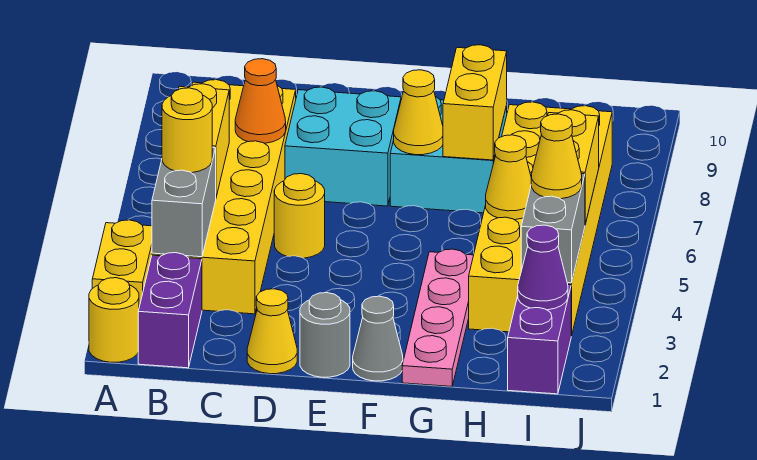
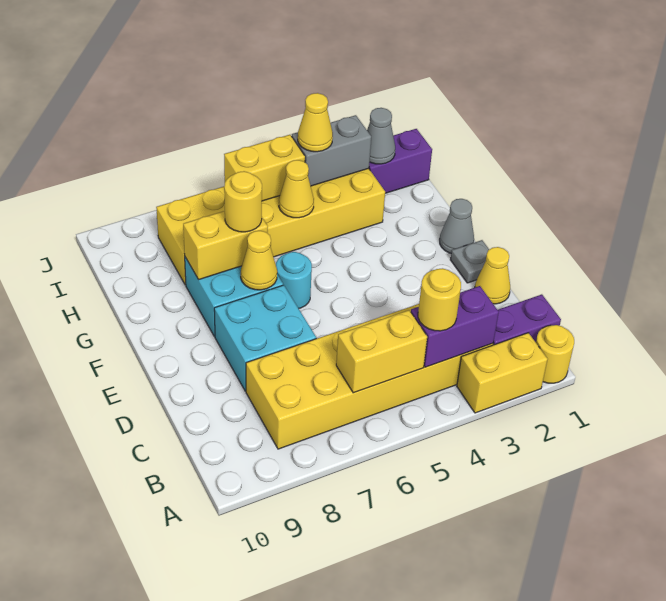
grey brick B3:B4 level 2 -> purple brick B3:B4 level 2
orange cone C7 level 2 -> none
yellow round brick D5 level 1 -> yellow round brick G7 level 3
grey round brick E1 level 1 -> grey plate E1 level 1
none -> cyan round brick F6 level 1
pink plate G1:G4 level 1 -> none
purple cone I2 level 2 -> grey cone I2 level 2

